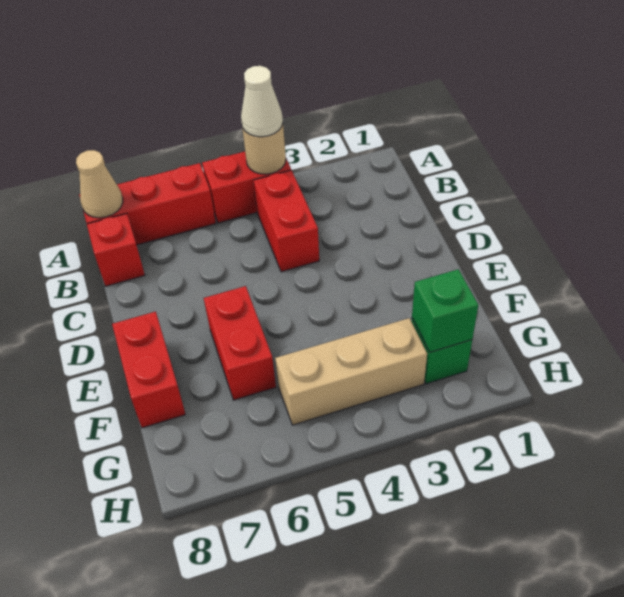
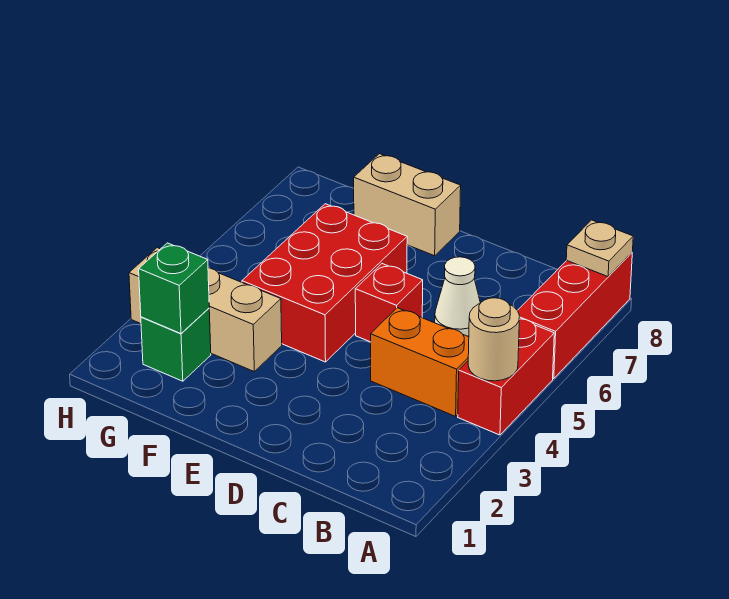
white cone A4 level 3 -> white cone C6 level 1
tan cone A8 level 2 -> tan plate A8 level 2
red brick B4:C4 level 1 -> orange brick B4:C4 level 1
red brick B8 level 1 -> red brick D5 level 1
red brick E6:F6 level 1 -> red brick E4:F6 level 1
red brick E8:F8 level 1 -> tan brick E8:F8 level 1
tan brick G3:G5 level 1 -> tan brick F3:H3 level 1

